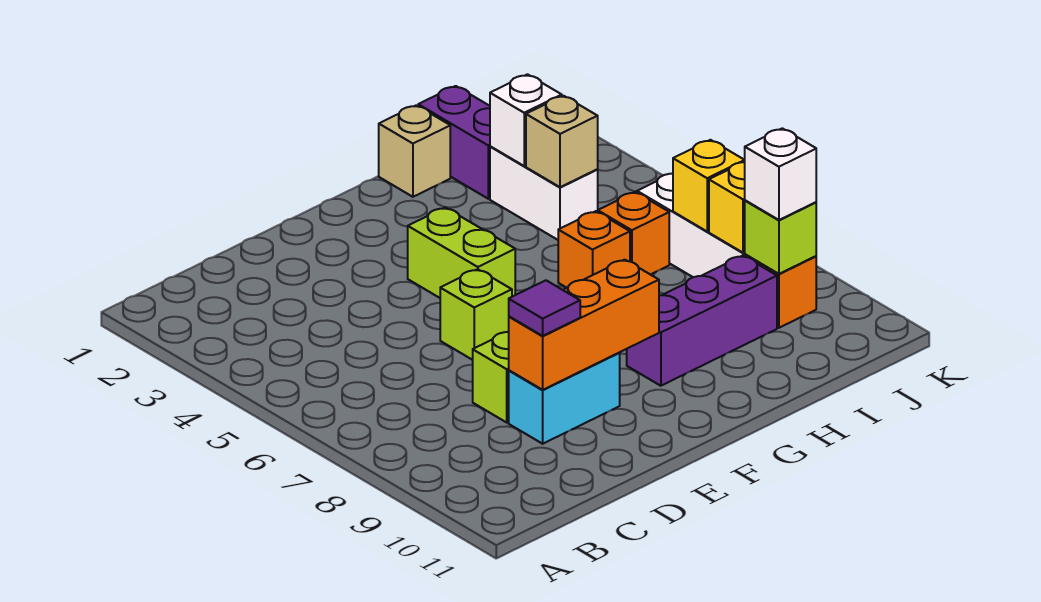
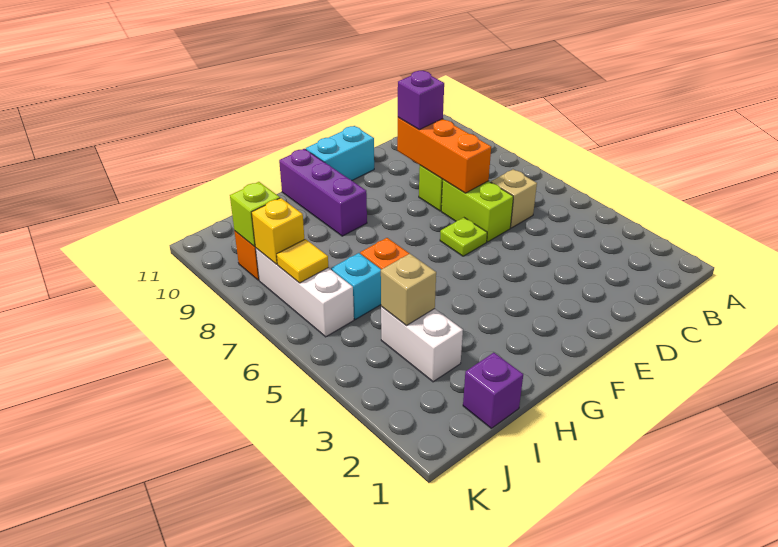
cyan brick D9:E9 level 1 -> cyan brick E11:F11 level 1
orange brick D9:F9 level 2 -> orange brick D7:D9 level 2
purple tile D9 level 3 -> purple brick D9 level 3
lime brick E6 level 1 -> lime plate E6 level 1
lime brick F4:F5 level 1 -> lime brick D6:D7 level 1
purple brick G9:I9 level 1 -> purple brick G9:G11 level 1
tan brick H1 level 1 -> tan brick C6 level 1
purple brick I1:I2 level 1 -> purple brick I1 level 1
white brick I3 level 2 -> none
orange brick I6 level 1 -> cyan brick I6 level 1
yellow brick J7 level 2 -> yellow tile J7 level 2
white brick J9 level 3 -> none

